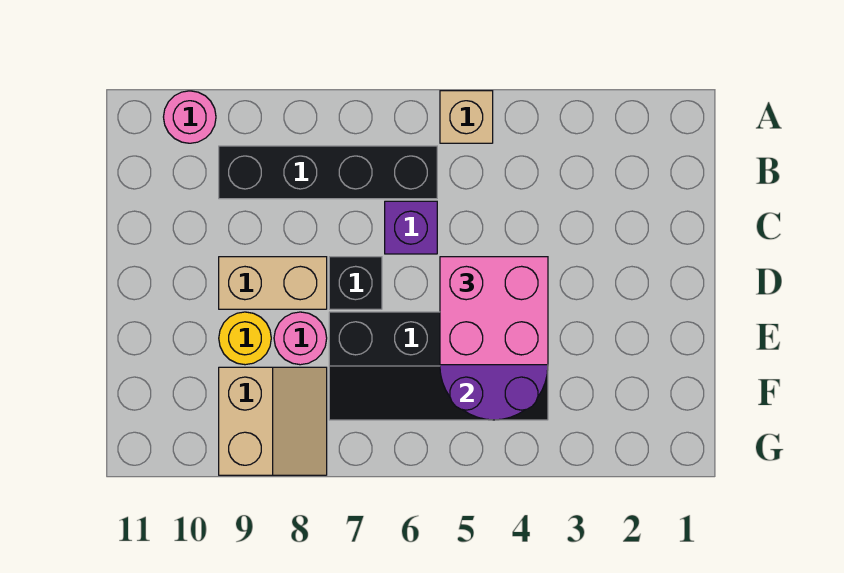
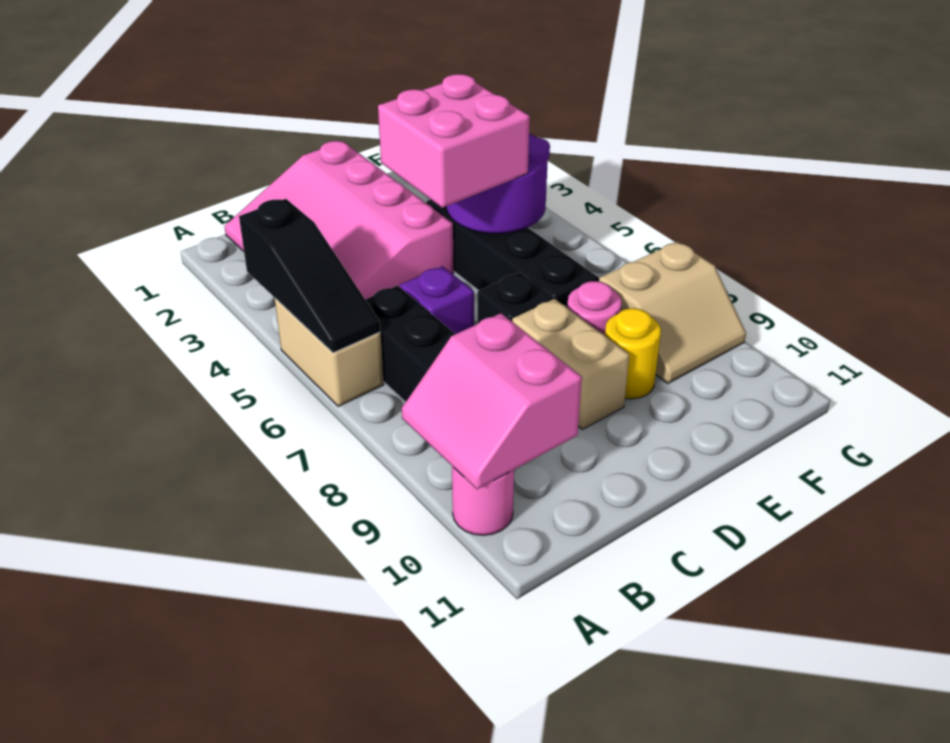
none -> black slope A4:A6 level 2 top 4
tan brick A5 level 1 -> tan brick A5:A6 level 1
none -> pink slope A9:B10 level 2 top B
none -> pink slope B1:D4 level 1 top D
tan slope F8:G9 level 1 top 9 -> tan slope F8:G9 level 1 top 8

